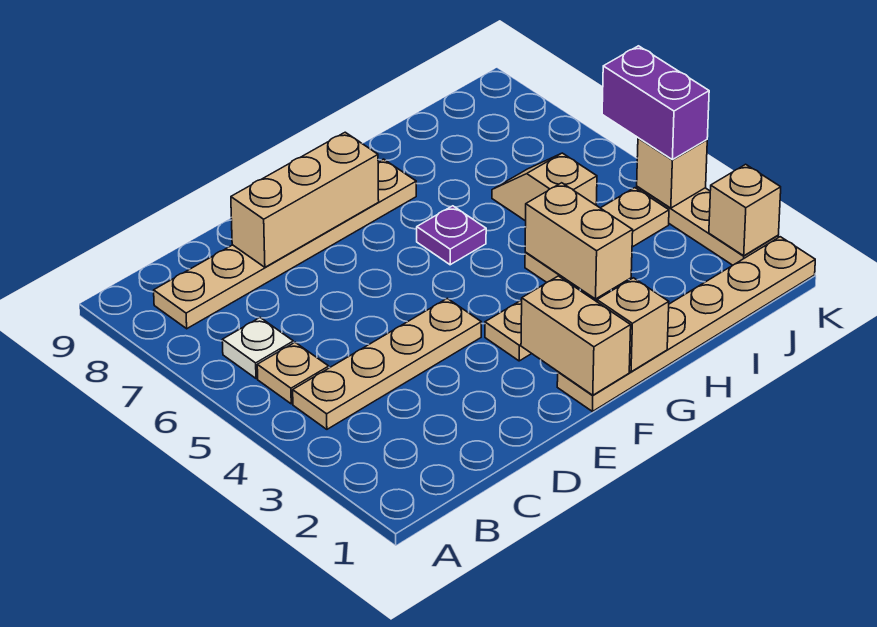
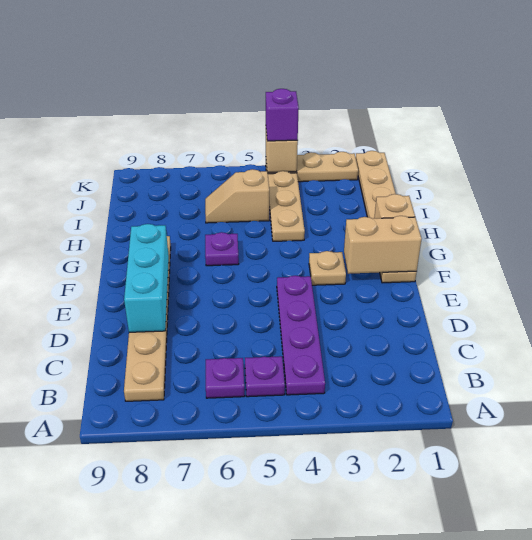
tan plate B4:E4 level 1 -> purple plate B4:E4 level 1
tan plate B5 level 1 -> purple plate B5 level 1
white plate B6 level 1 -> purple plate B6 level 1
tan brick D8:F8 level 2 -> cyan brick D8:F8 level 2
tan brick H3:H4 level 2 -> none
tan brick K2 level 2 -> none
purple brick K4:K5 level 3 -> purple brick K4 level 3

